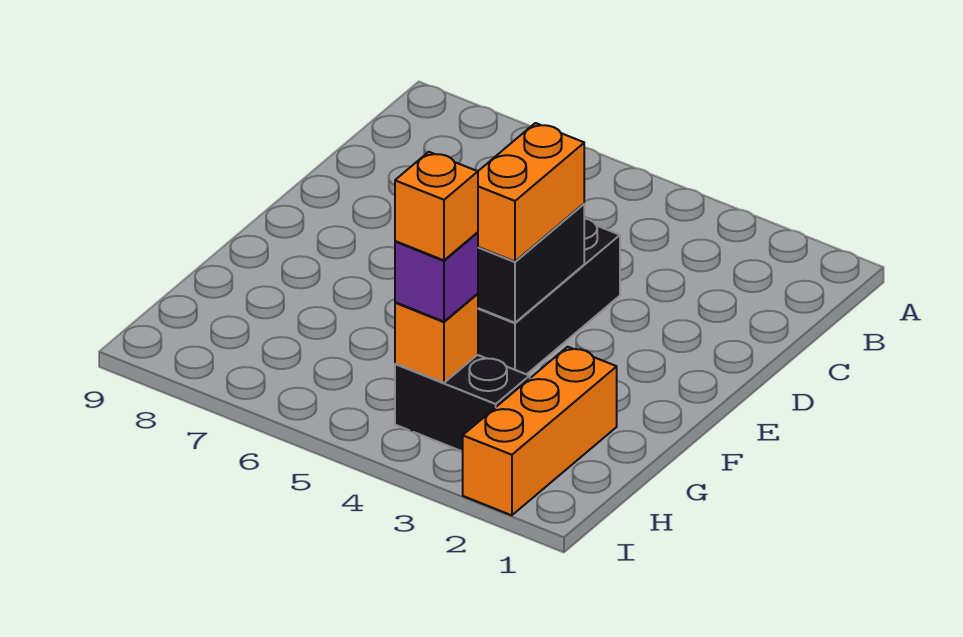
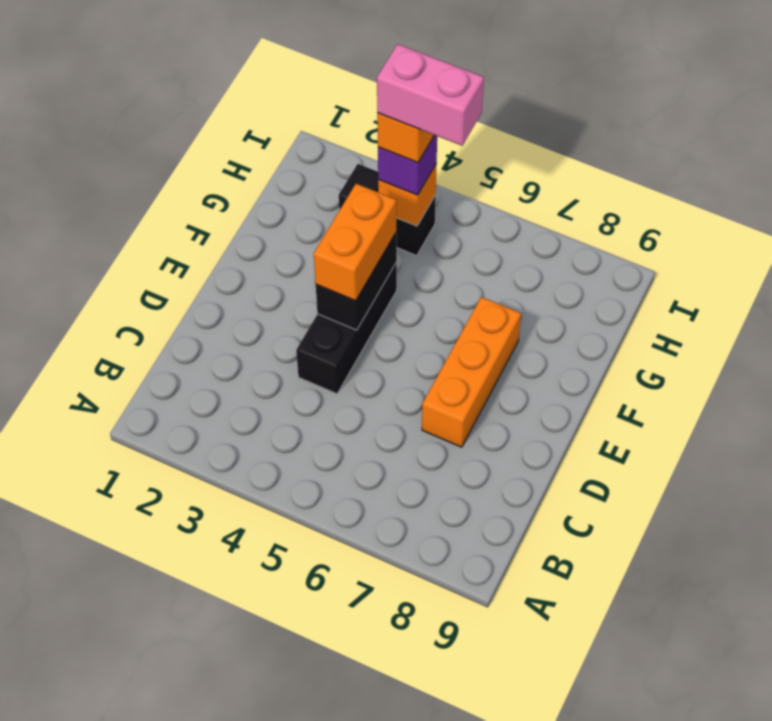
orange brick G2:I2 level 1 -> orange brick D7:F7 level 1
none -> pink brick H4:H5 level 5

